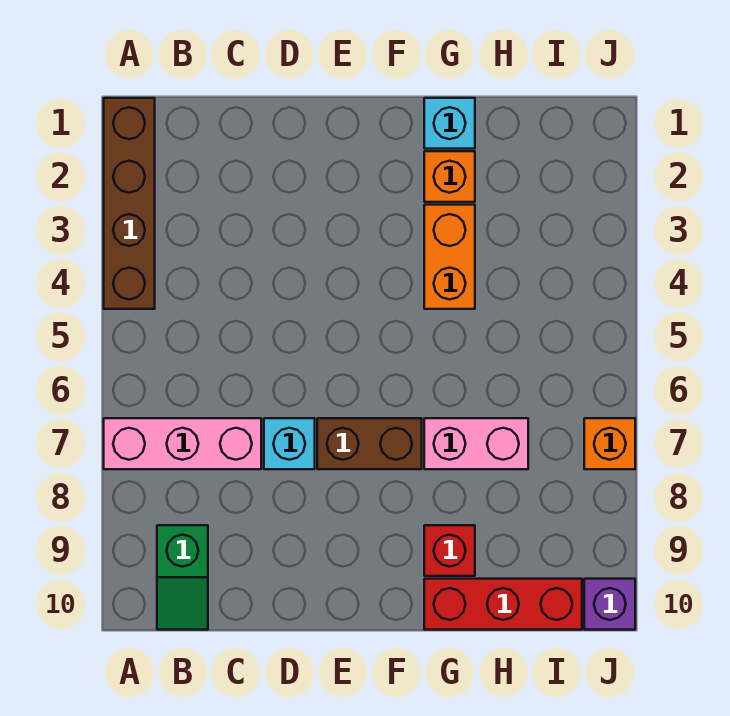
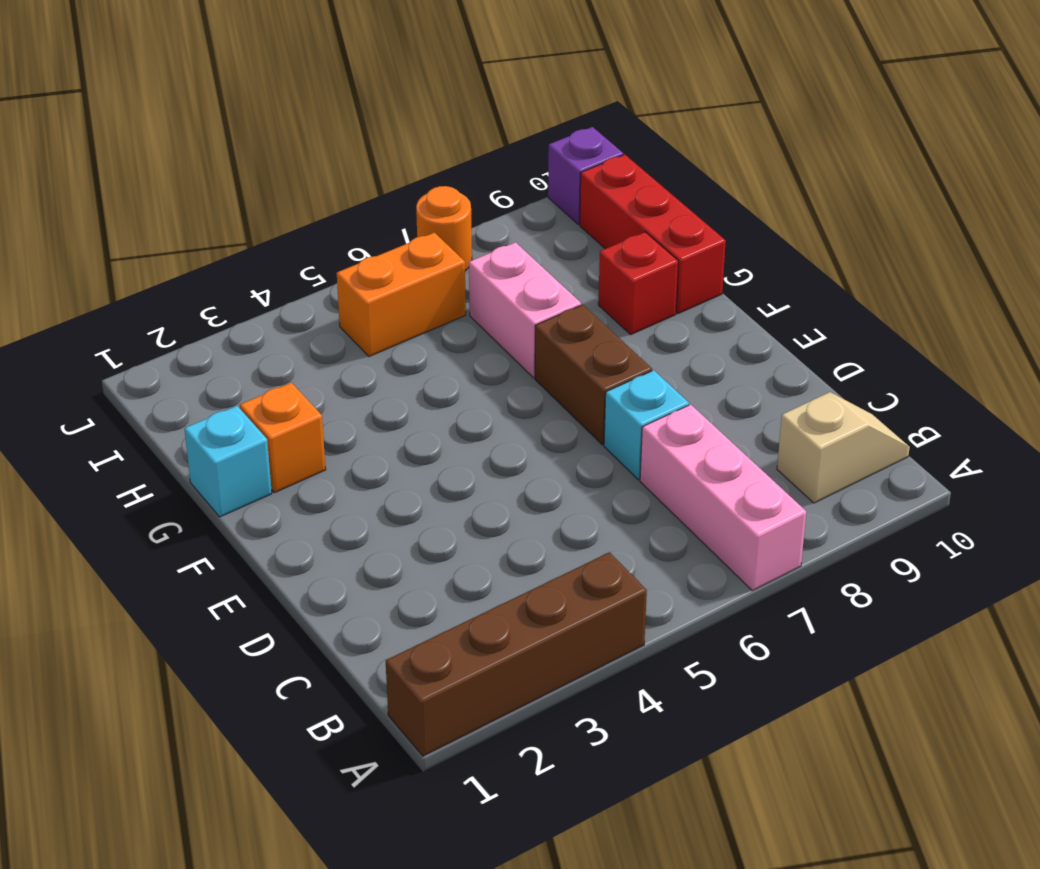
green slope B9:B10 level 1 top 9 -> tan slope B9:B10 level 1 top 9
orange brick G3:G4 level 1 -> orange brick I5:I6 level 1
orange brick J7 level 1 -> orange round brick J7 level 1

